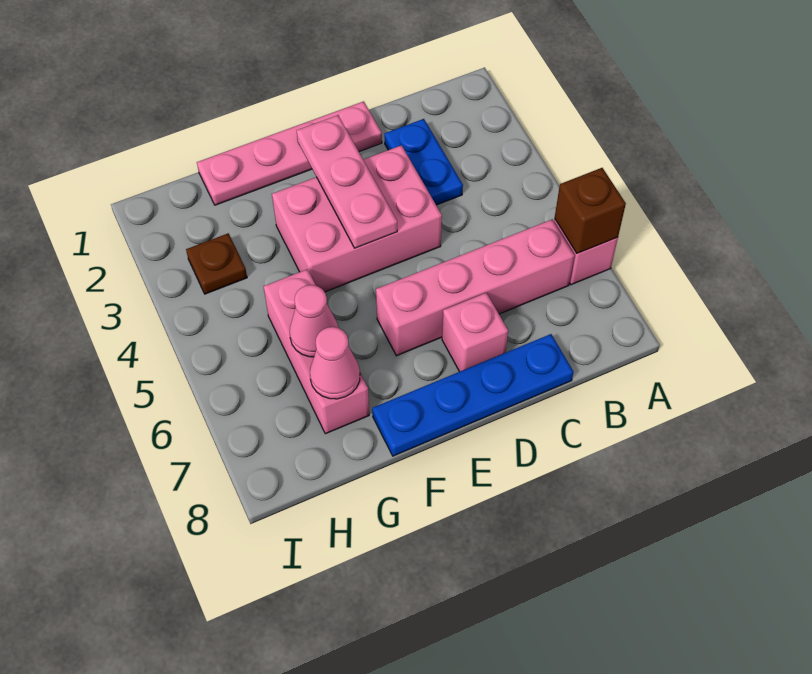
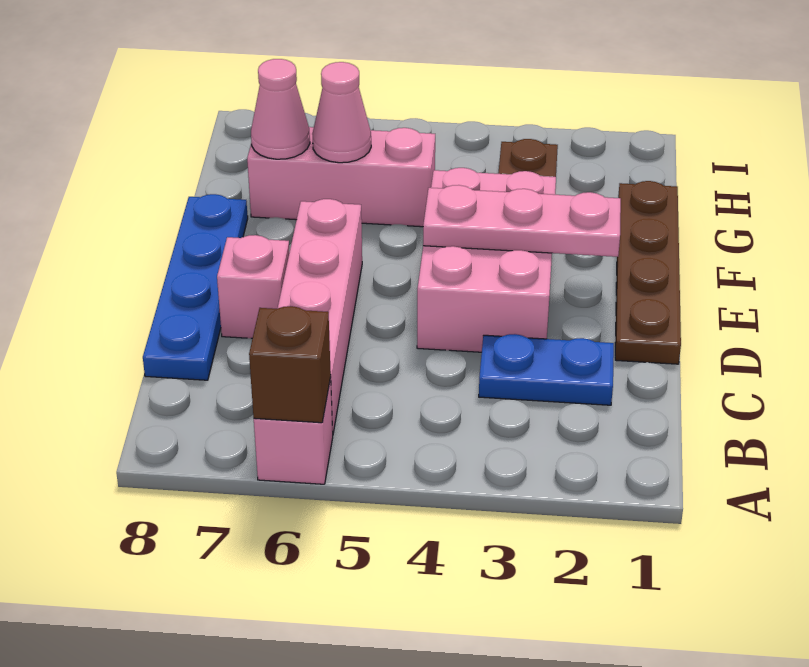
pink plate D1:G1 level 1 -> brown plate D1:G1 level 1

